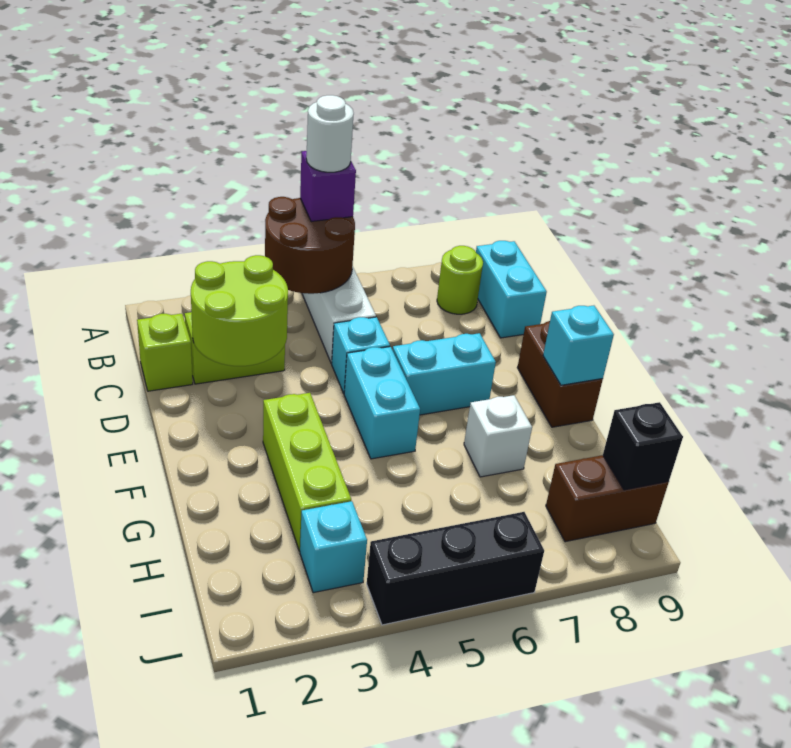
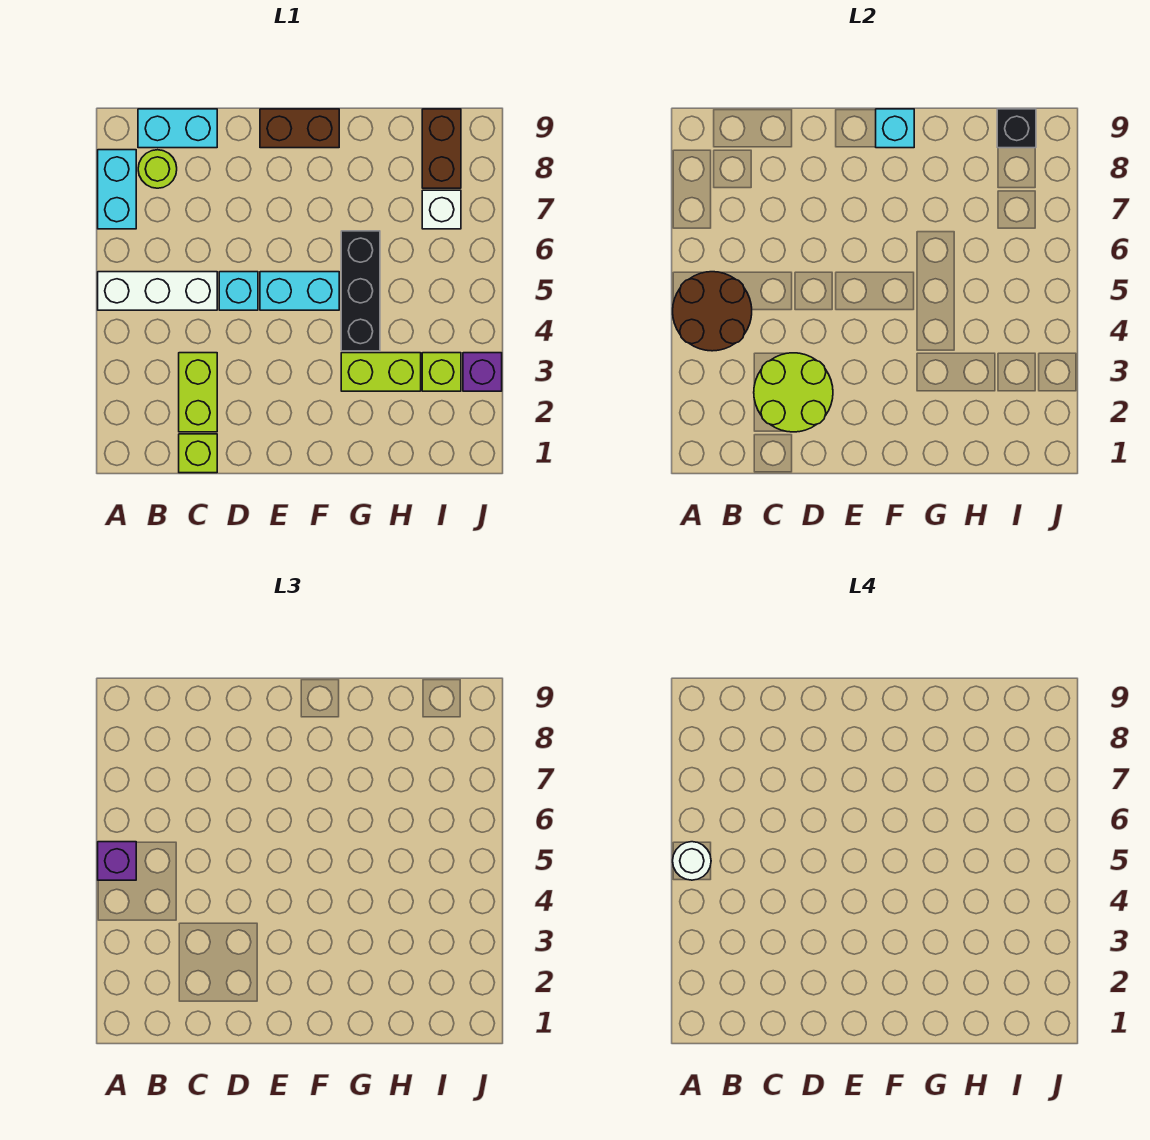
cyan brick E6:E7 level 1 -> cyan brick A7:A8 level 1
lime brick F3:H3 level 1 -> lime brick G3:H3 level 1
white brick G7 level 1 -> white brick I7 level 1
cyan brick I3 level 1 -> lime brick I3 level 1
none -> purple brick J3 level 1
black brick J4:J6 level 1 -> black brick G4:G6 level 1

